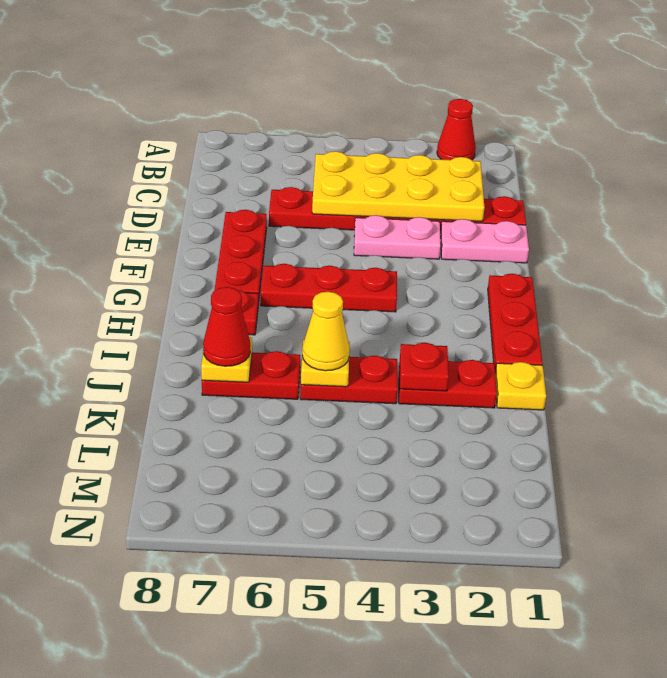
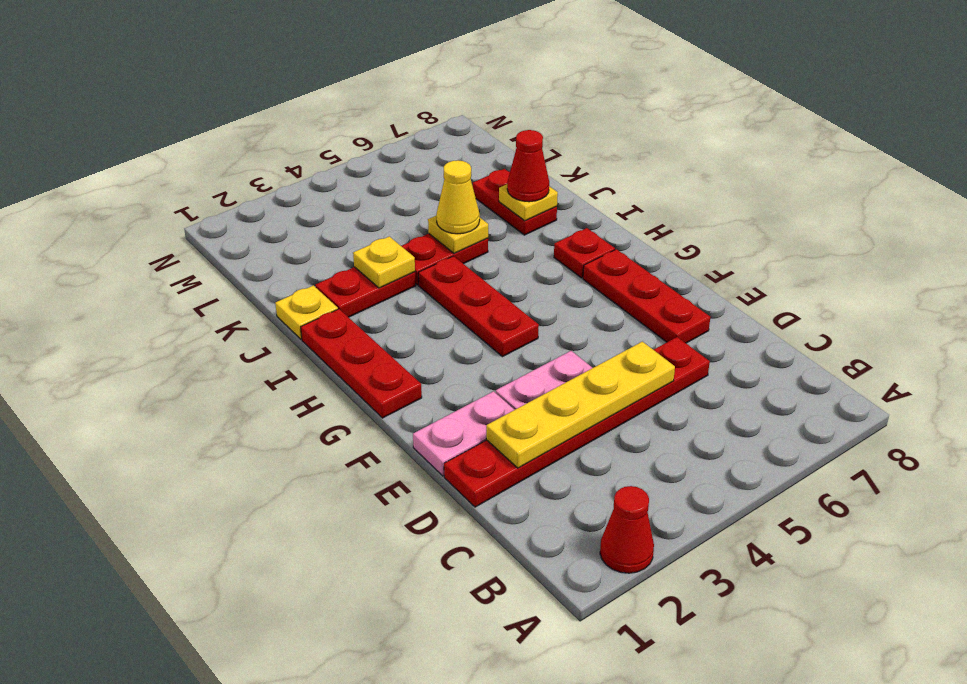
yellow plate C2:D5 level 2 -> yellow plate D2:D5 level 2
red plate G4:G6 level 1 -> red plate G4:I4 level 1
red plate J3 level 2 -> yellow plate J3 level 2
red plate J6:J7 level 1 -> red plate J7:K7 level 1

